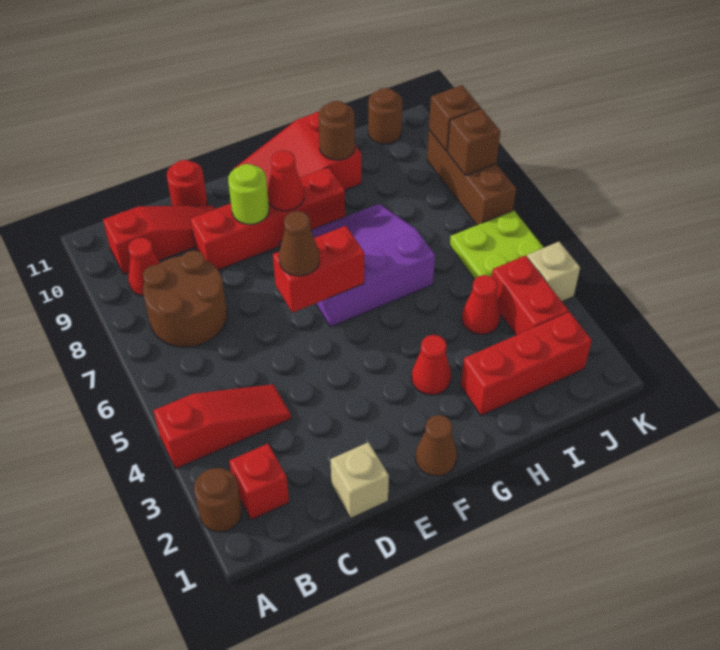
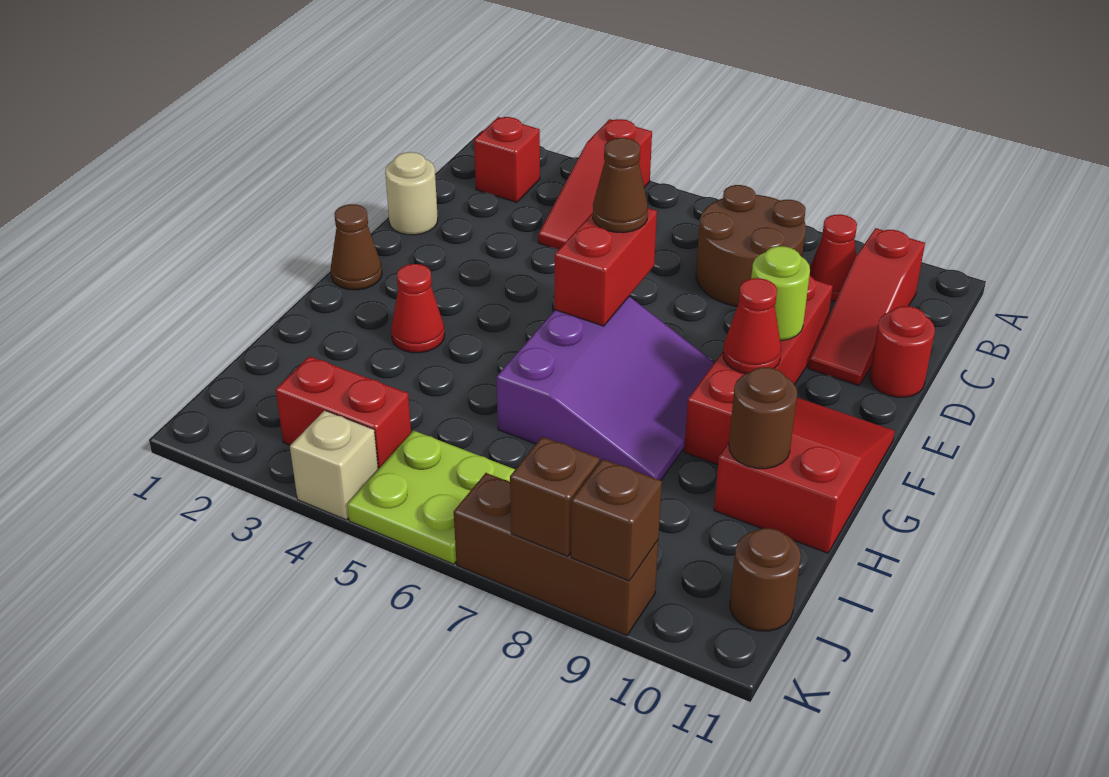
brown round brick A2 level 1 -> none
tan brick D1 level 1 -> tan round brick D1 level 1
red brick H2:J2 level 1 -> none
red cone I4 level 1 -> none

